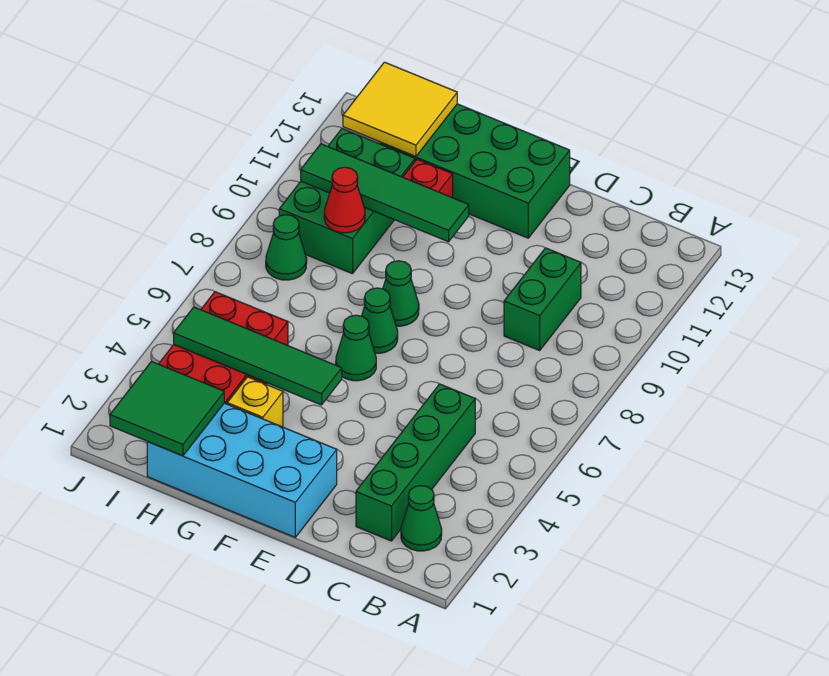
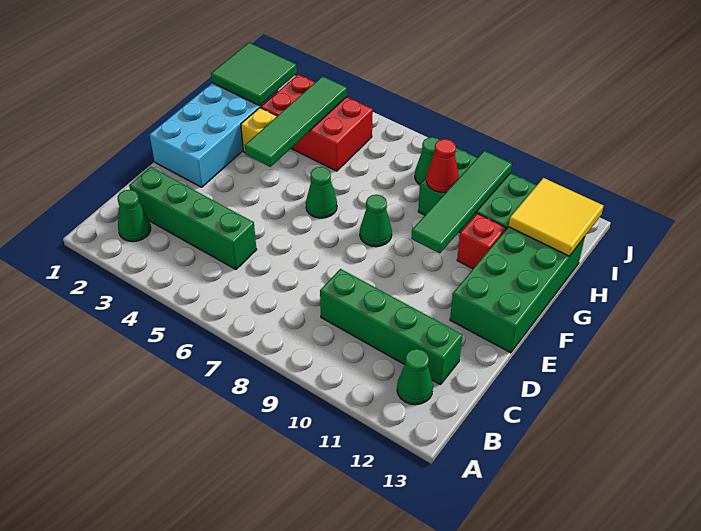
green brick C9:C10 level 1 -> green brick C9:C12 level 1
green cone F7 level 1 -> green cone B12 level 1

